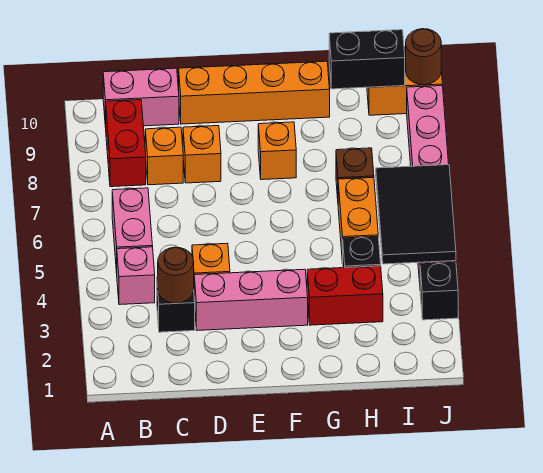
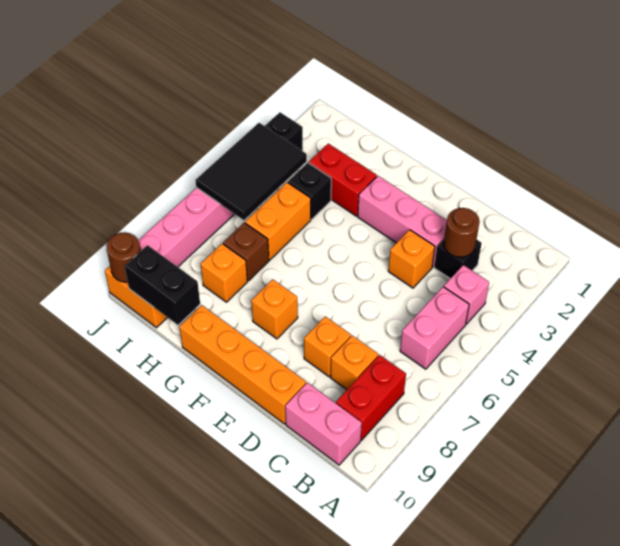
none -> orange brick H8 level 1

